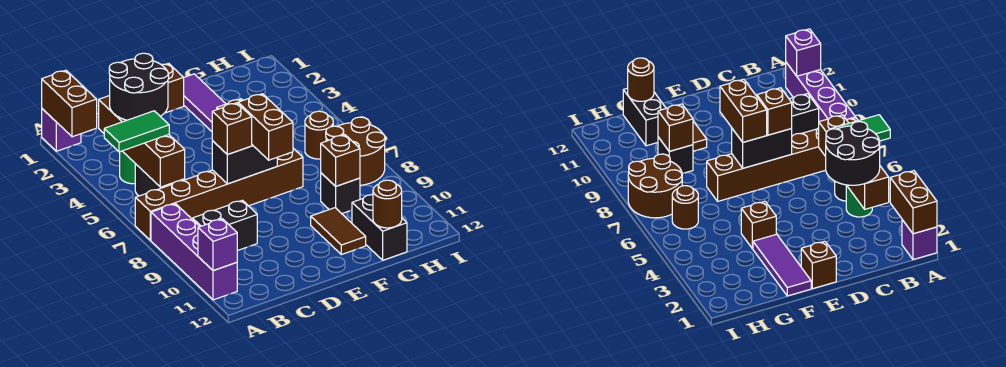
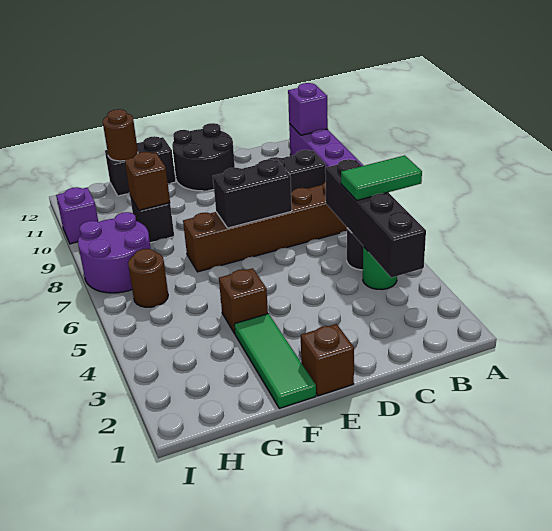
purple brick A1 level 1 -> purple brick I10 level 1
brown brick A1:A2 level 2 -> none
brown brick B3:B6 level 2 -> black brick B3:B6 level 2
black round brick B3:C4 level 3 -> black round brick D11:E12 level 1
brown brick D7 level 3 -> none
brown brick E7:E8 level 3 -> none
purple tile F1:F3 level 1 -> green tile F1:F3 level 1
brown tile F10:F11 level 1 -> none
black brick G11:G12 level 1 -> black brick F12:G12 level 1
brown round brick H7:I8 level 1 -> purple round brick H7:I8 level 1

